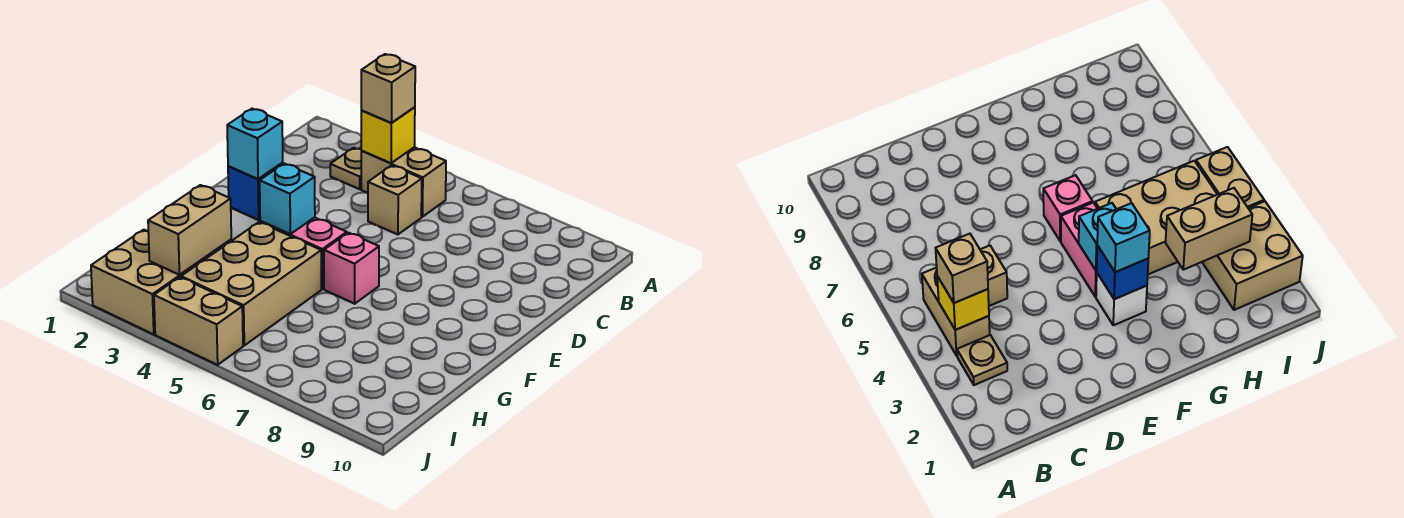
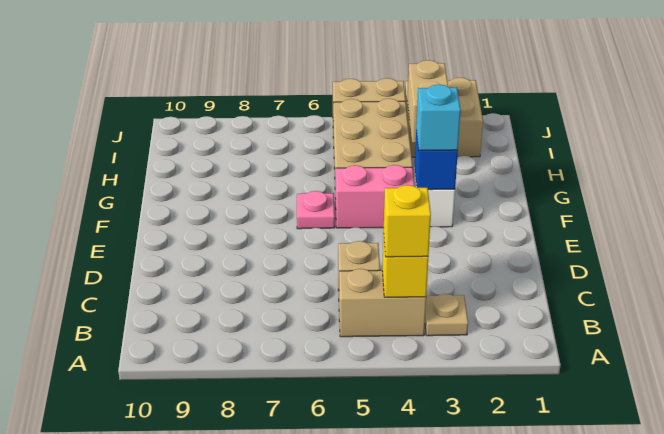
tan brick B4 level 3 -> yellow brick B4 level 3
cyan brick F4 level 2 -> none
pink brick F6 level 1 -> pink plate F6 level 1

